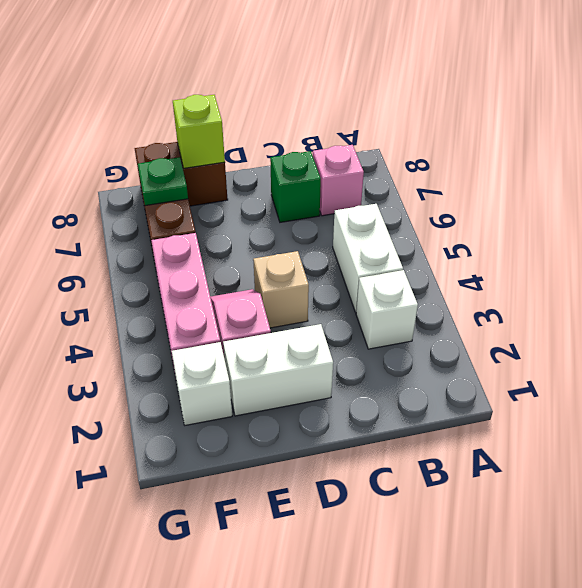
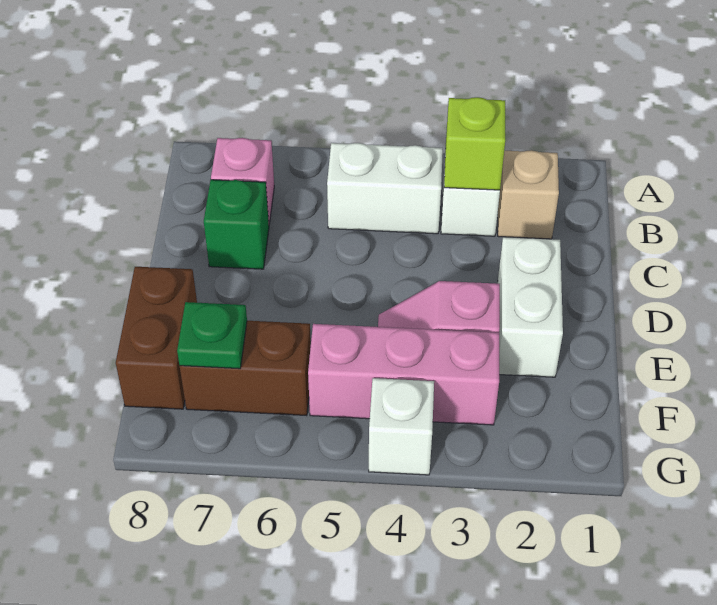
tan brick D4 level 1 -> tan brick B2 level 1
lime brick E8 level 2 -> lime brick B3 level 2
white brick F2 level 1 -> white brick G4 level 1

